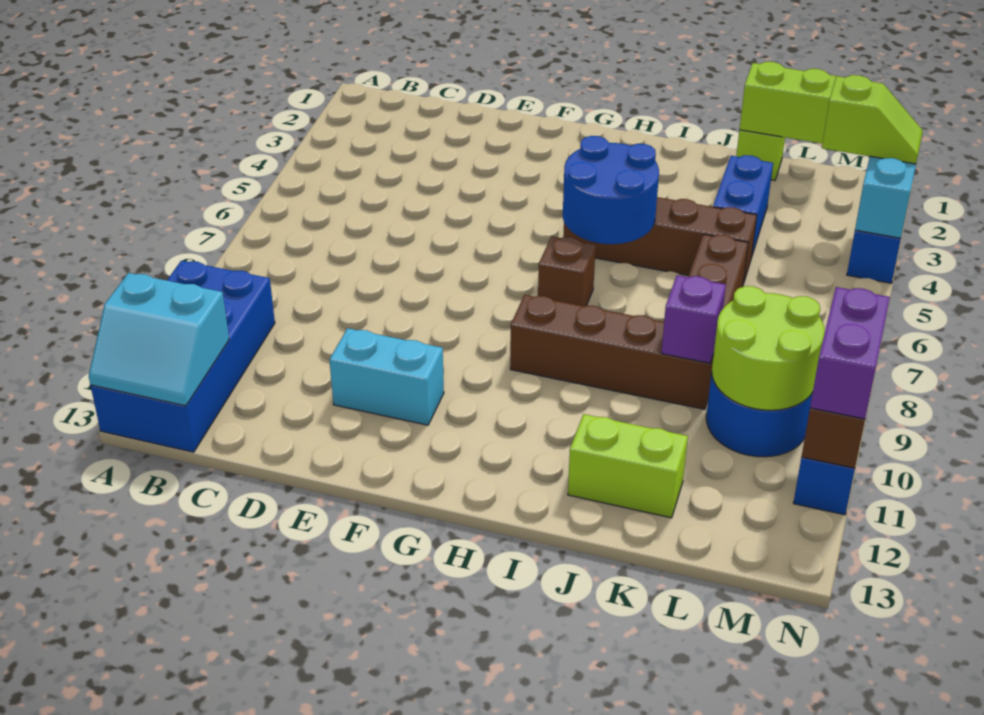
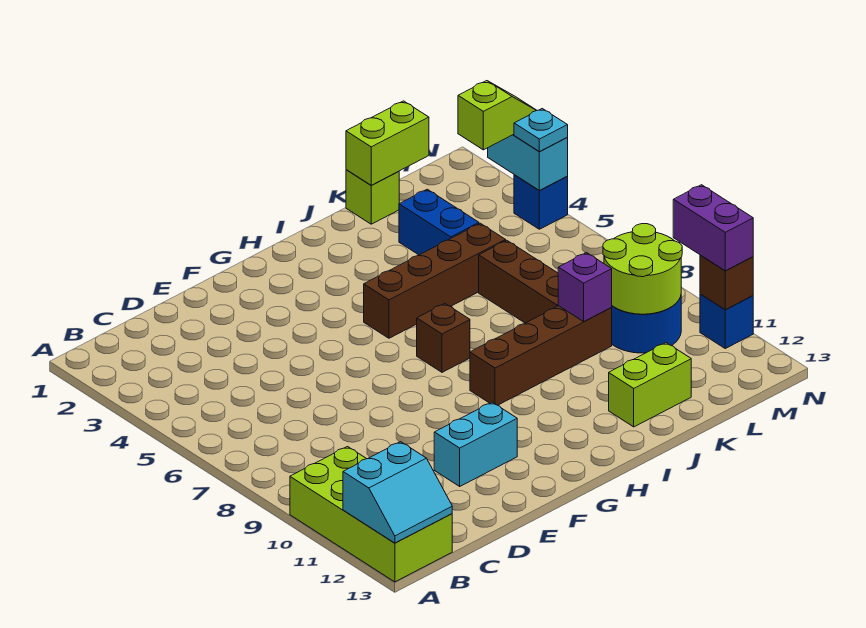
blue brick A10:B13 level 1 -> lime brick A10:B13 level 1
blue round brick H5:I6 level 2 -> none
none -> cyan plate N4 level 3

